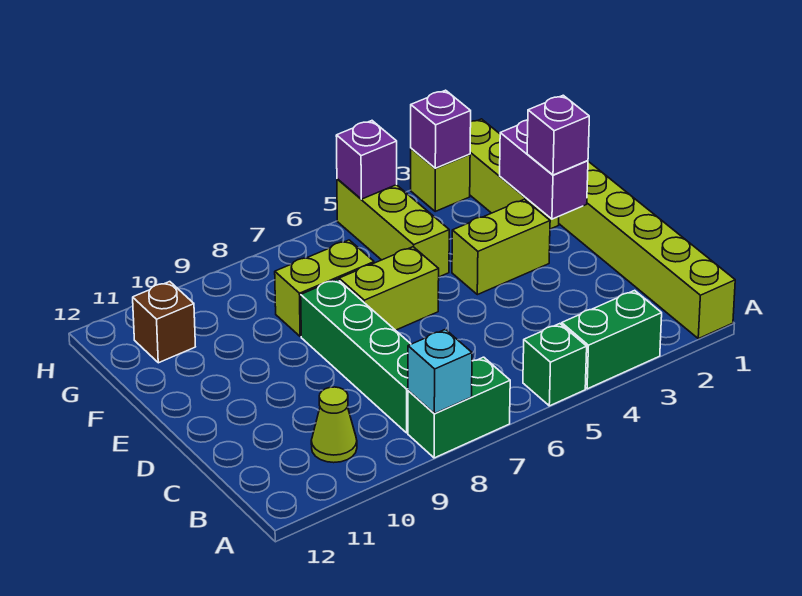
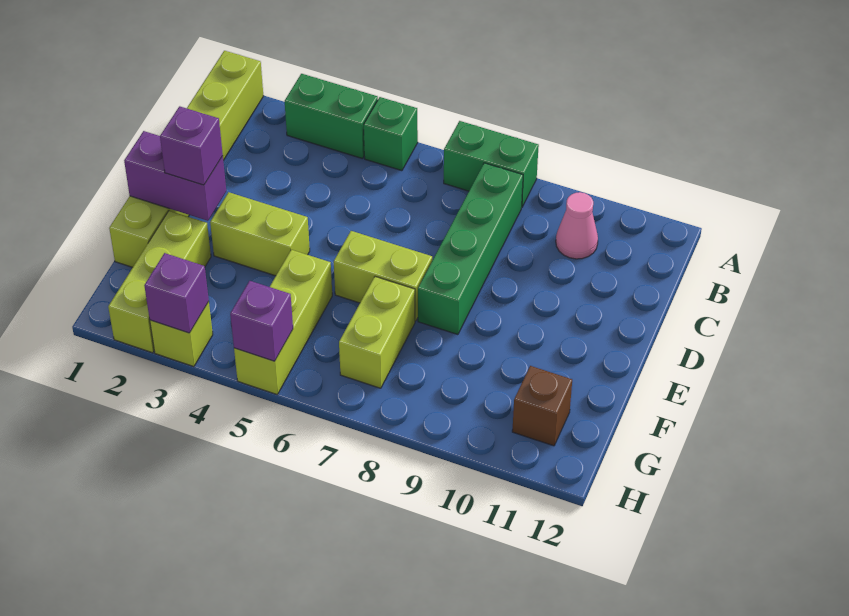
cyan brick A8 level 2 -> none
lime cone B10 level 1 -> pink cone B10 level 1
purple brick E2:F2 level 2 -> purple brick E1:E2 level 2
lime brick F7:F8 level 1 -> lime brick F7:G7 level 1

